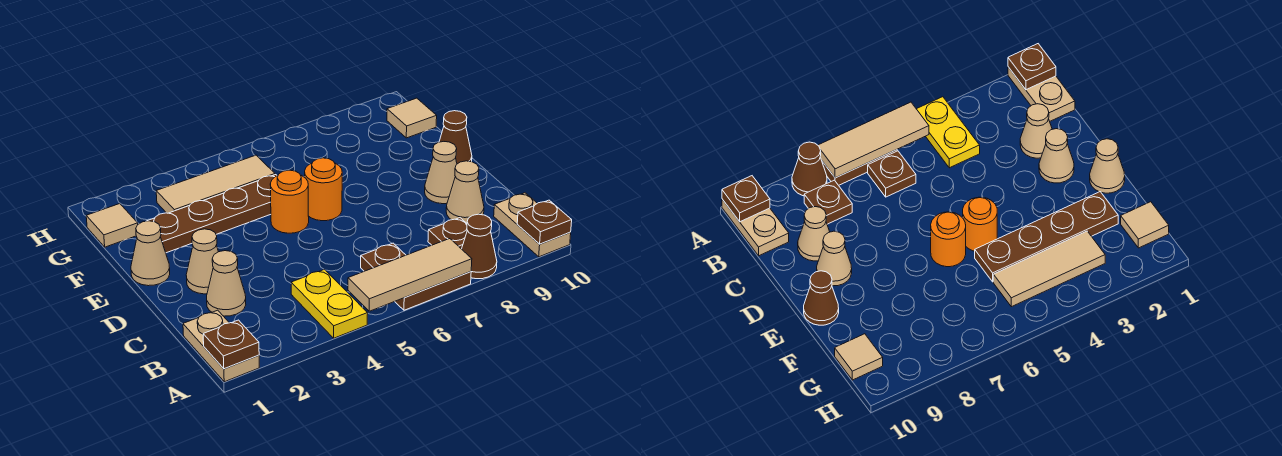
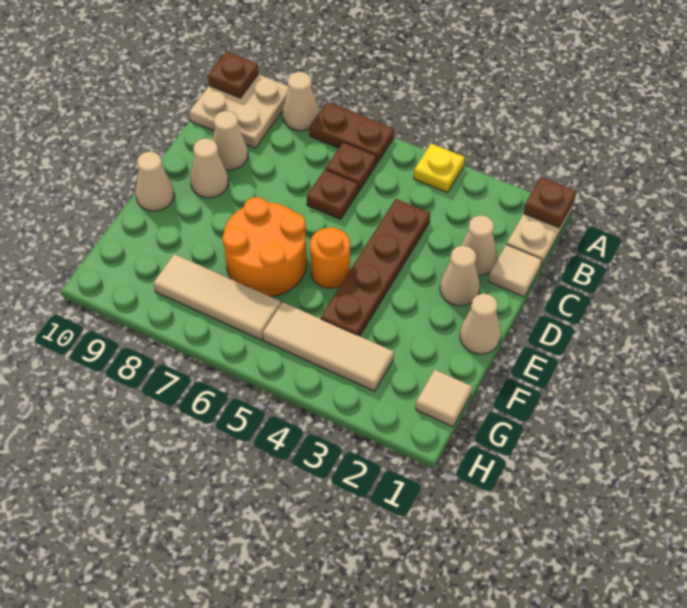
yellow plate A4:B4 level 1 -> yellow plate A4 level 1
tan tile A5:A7 level 2 -> tan tile G6:G8 level 1
brown cone A8 level 1 -> tan cone A8 level 1
tan plate A10:B10 level 1 -> tan plate A9:B10 level 1
brown plate B8 level 1 -> brown plate C6 level 1
orange round brick E6 level 1 -> orange round brick E6:F7 level 1
brown cone E10 level 1 -> tan cone E10 level 1
brown plate F2:F5 level 1 -> brown plate C4:F4 level 1
tan tile G10 level 1 -> tan tile C1 level 1

